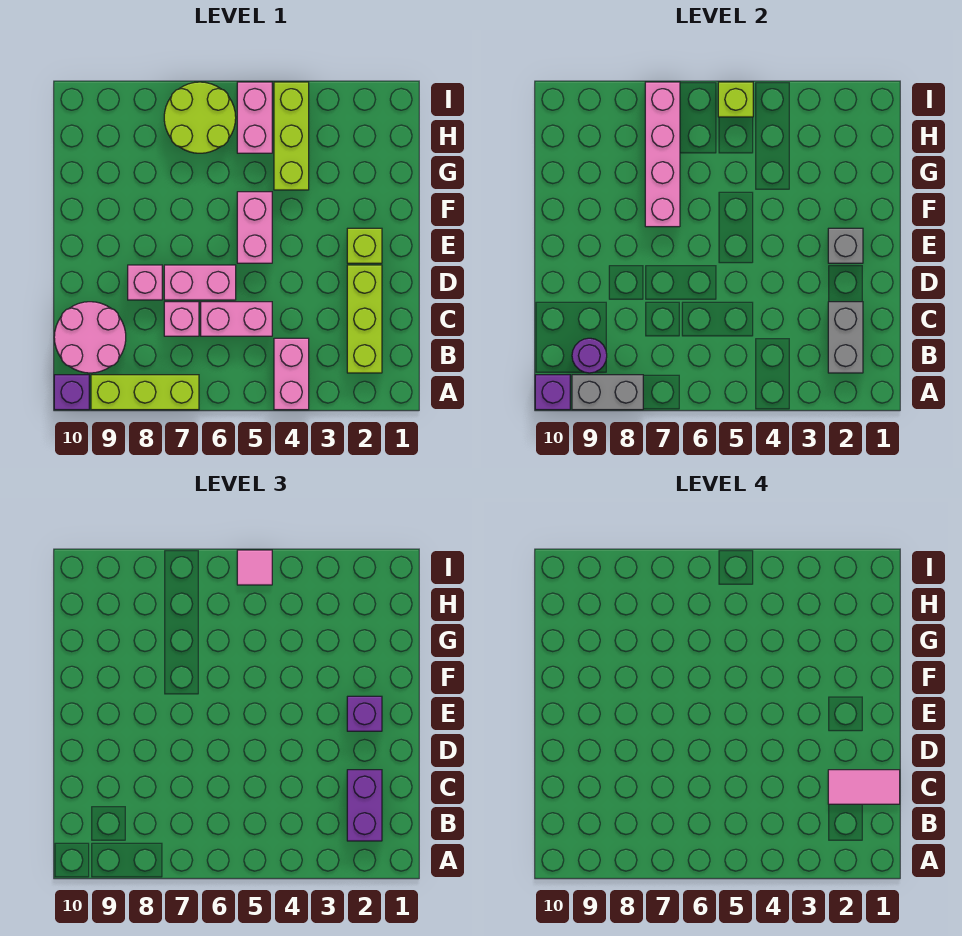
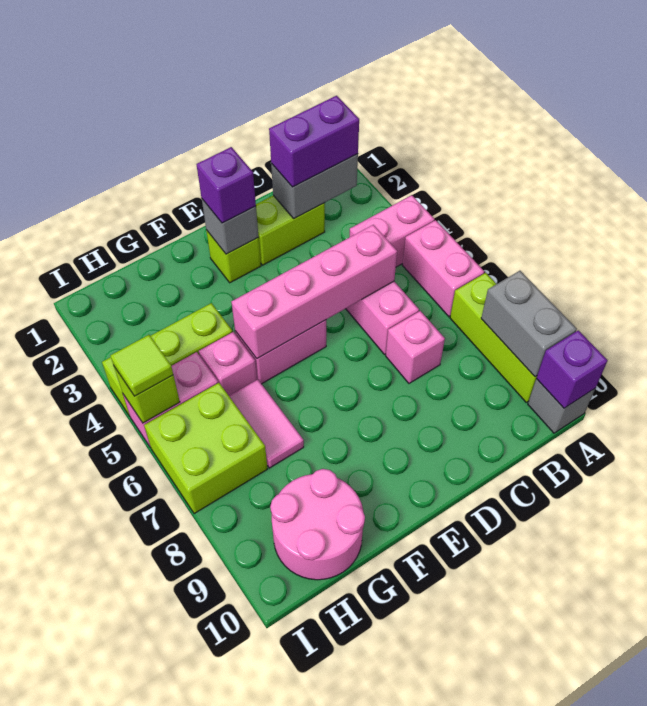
purple brick A10 level 1 -> grey brick A10 level 1
lime brick B2:D2 level 1 -> lime brick C2:D2 level 1
pink round brick B9:C10 level 1 -> pink round brick G9:H10 level 1
purple round brick B9 level 2 -> none
pink tile C1:C2 level 4 -> pink tile G6:G7 level 1
pink brick D6:D7 level 1 -> pink brick A5:A6 level 1
pink brick D8 level 1 -> pink brick G5 level 1
pink brick F7:I7 level 2 -> pink brick C5:F5 level 2
lime round brick H6:I7 level 1 -> lime brick H6:I7 level 1
pink tile I5 level 3 -> lime tile I5 level 3

